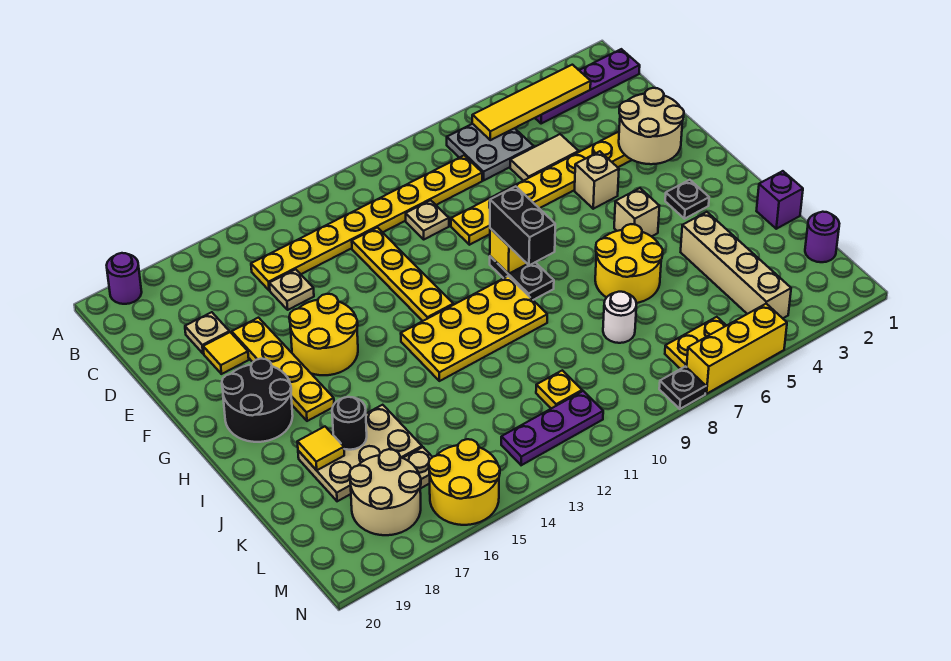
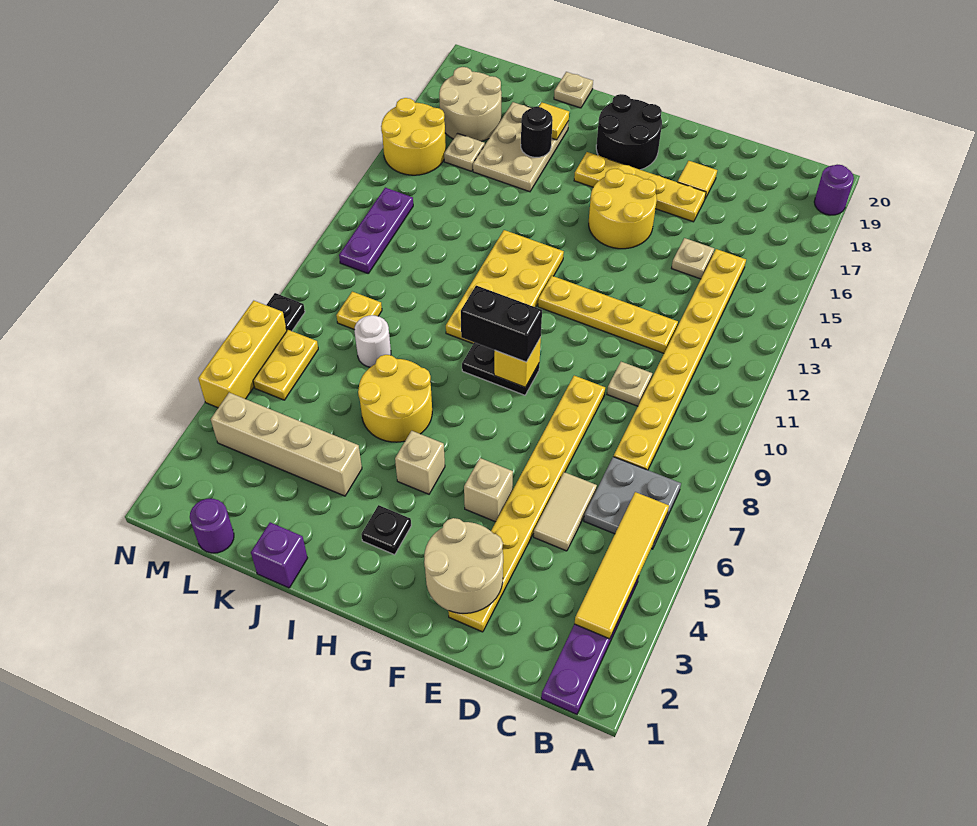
tan plate D18 level 1 -> tan plate J20 level 1
yellow plate L11 level 1 -> yellow plate L9 level 1

